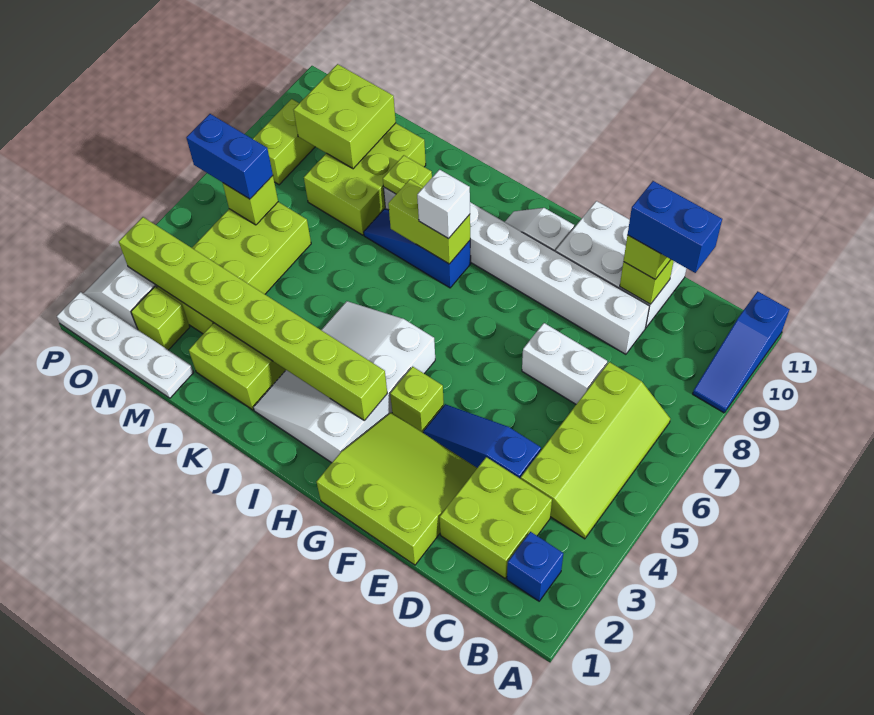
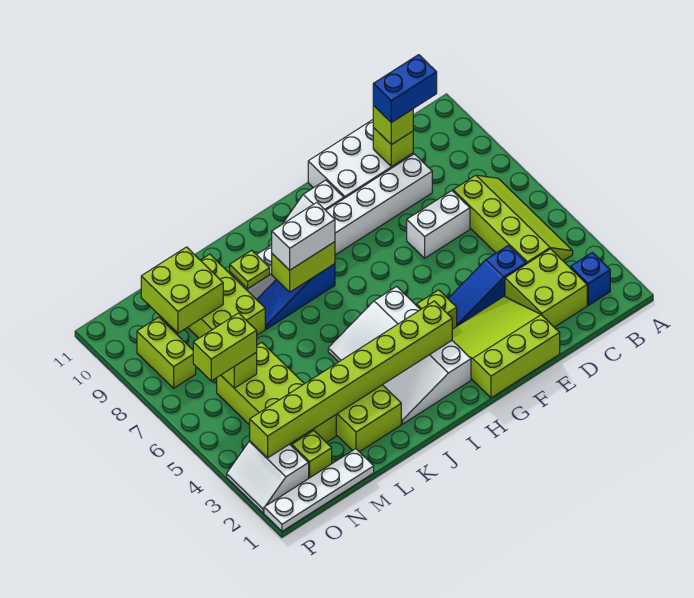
blue slope A9:A11 level 1 top 11 -> none
white brick I8 level 3 -> white brick I8:J8 level 3
blue brick N6:O6 level 3 -> lime brick N6:O6 level 3

